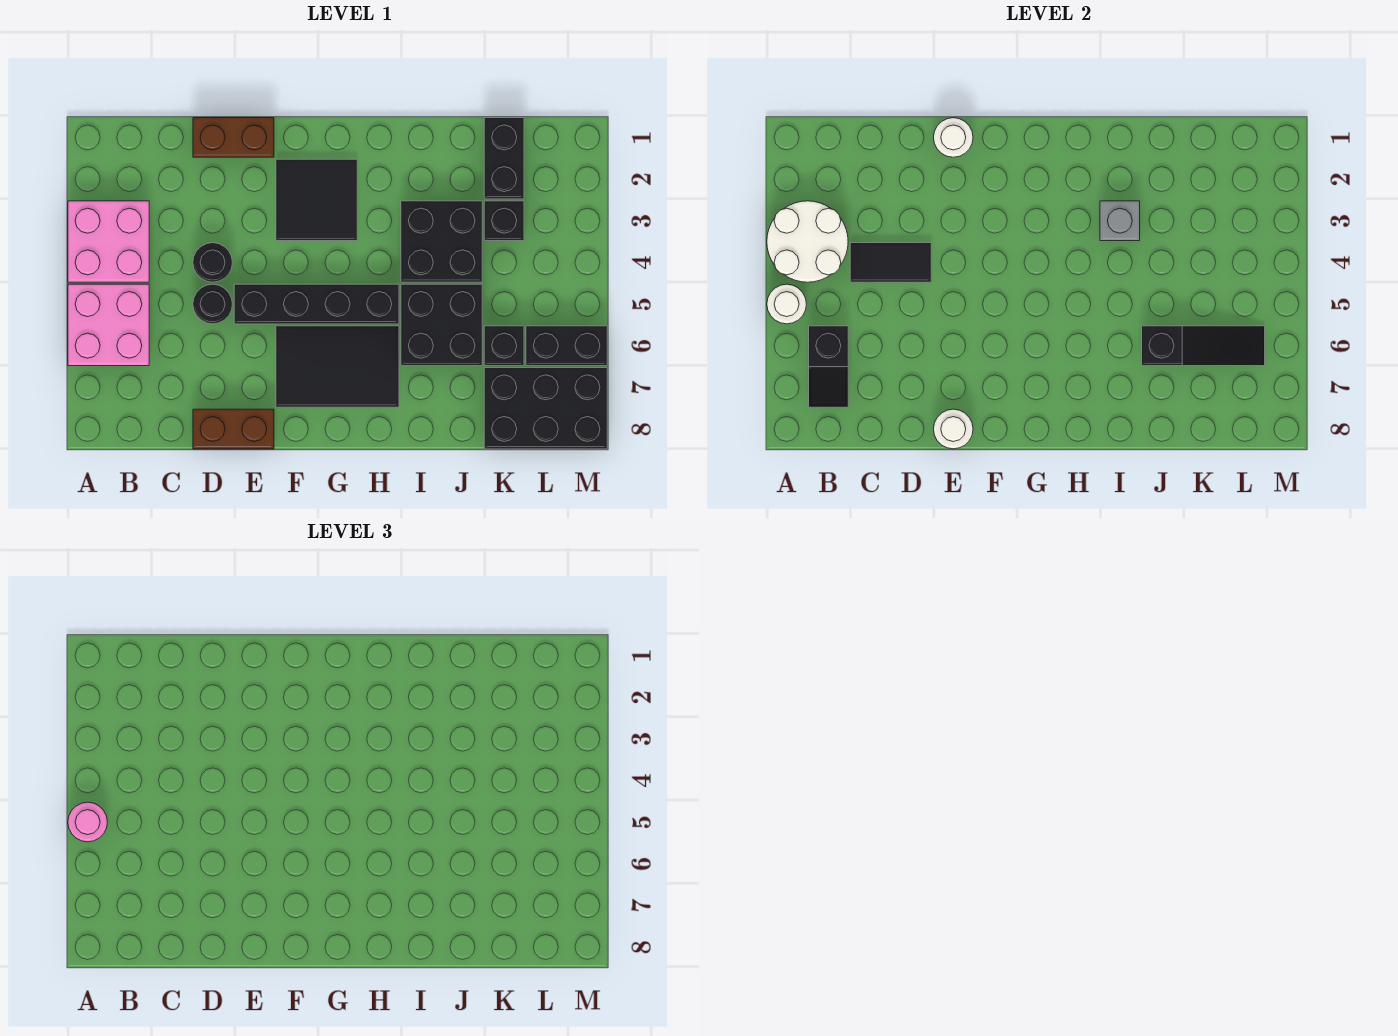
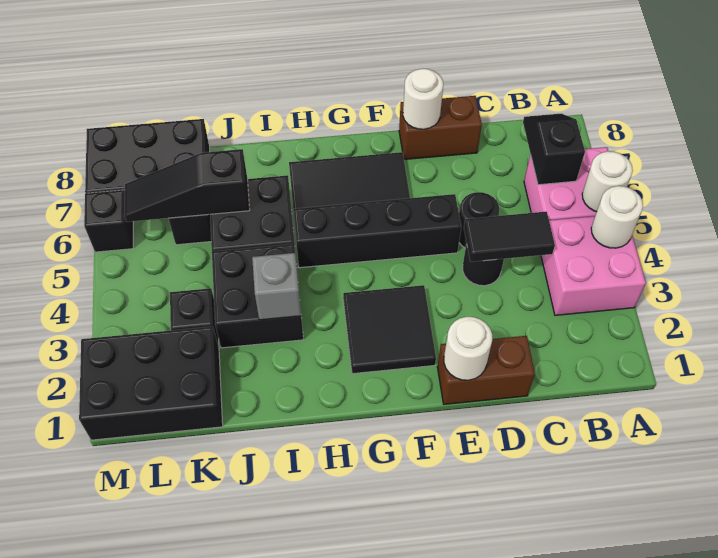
white round brick A3:B4 level 2 -> white round brick A4 level 2
pink round brick A5 level 3 -> none
black brick K1:K2 level 1 -> black brick K1:M2 level 1
black brick L6:M6 level 1 -> black brick M6 level 1

